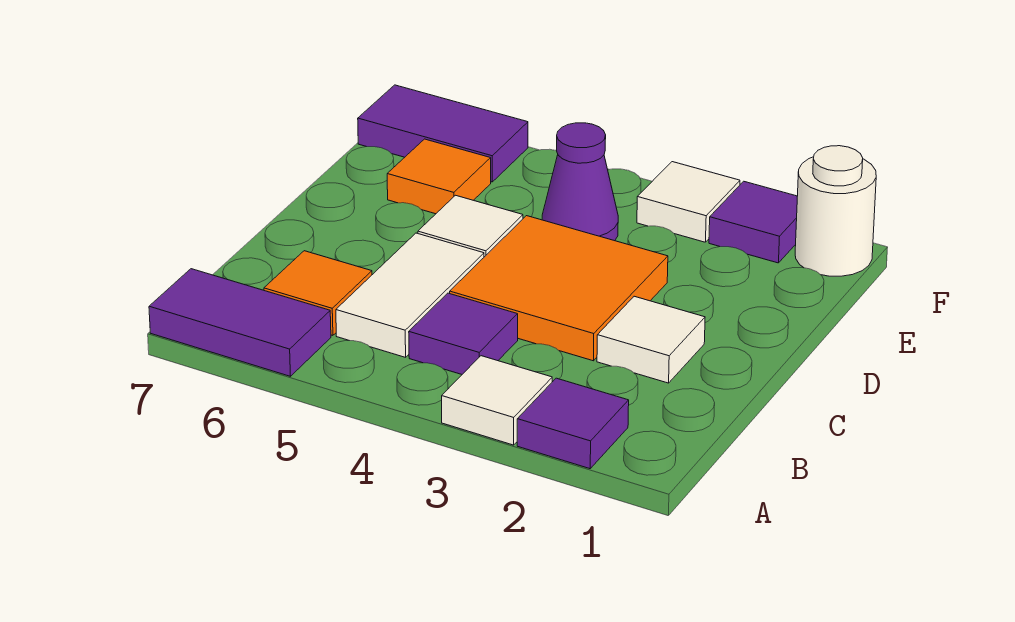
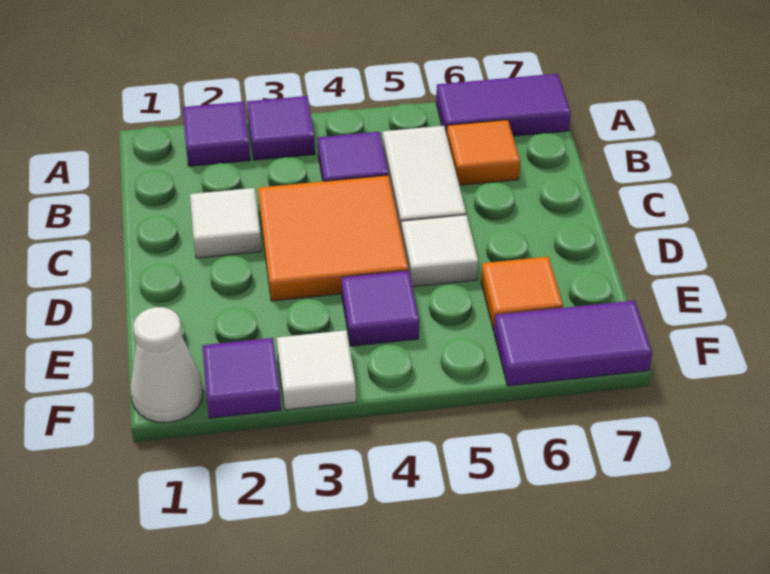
white tile A3 level 1 -> purple tile A3 level 1
purple cone E4 level 1 -> purple tile E4 level 1
white round brick F1 level 1 -> white cone F1 level 1

